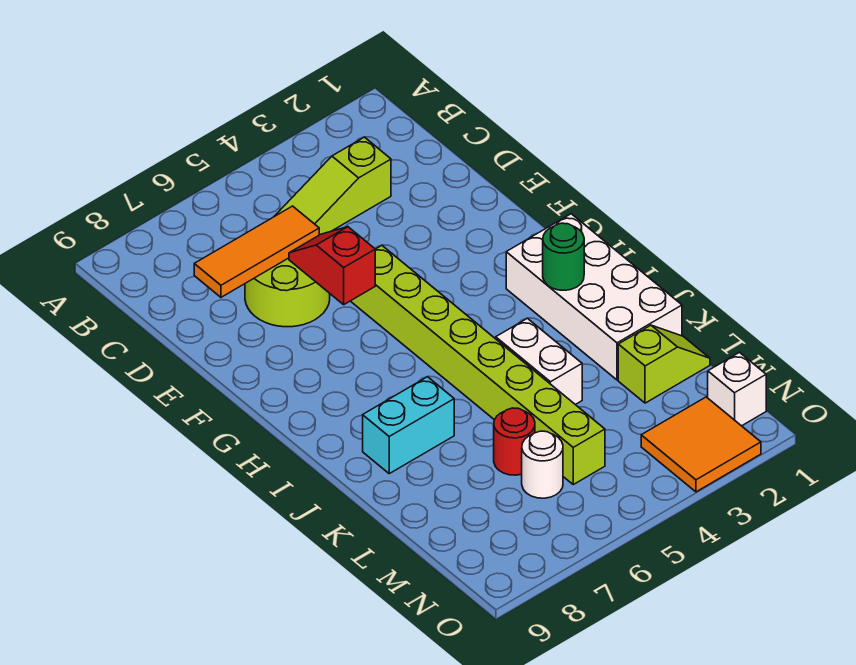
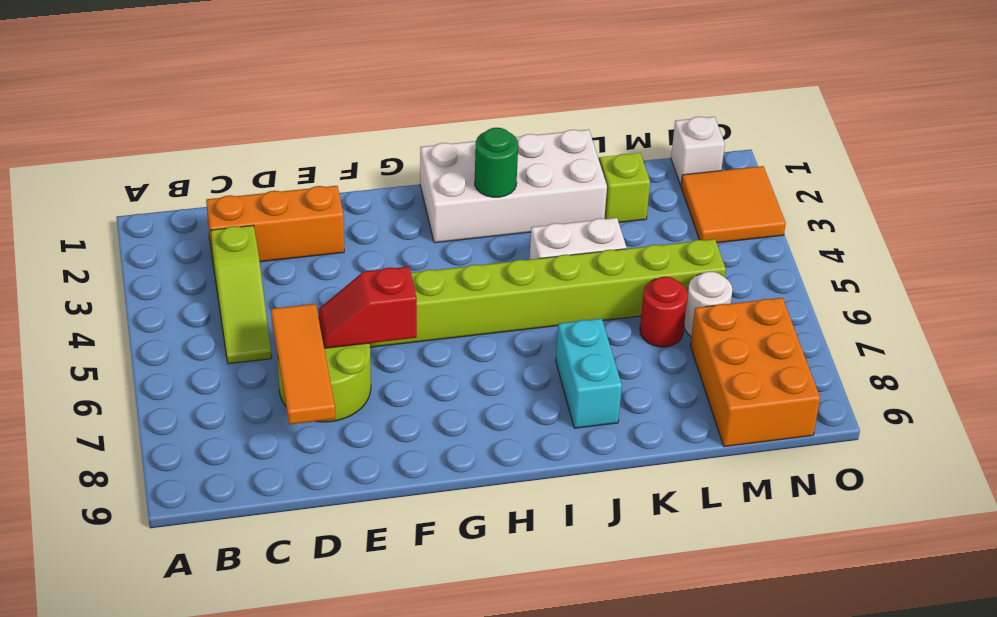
none -> orange brick C2:E2 level 1
none -> orange brick M7:N9 level 1

